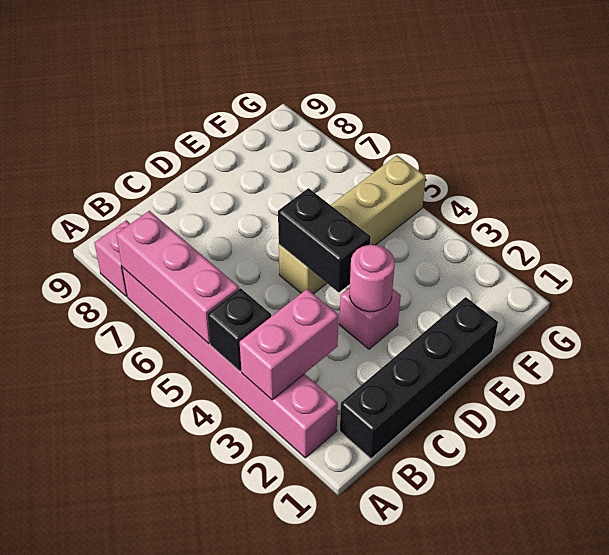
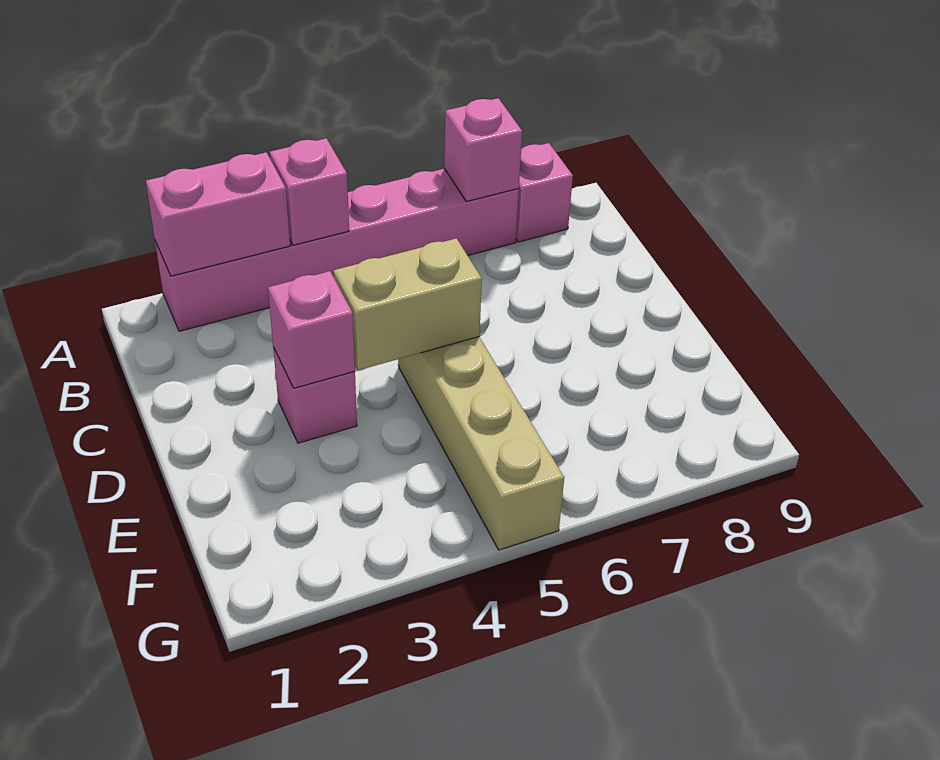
pink brick A3:B3 level 2 -> pink brick A2:A3 level 2
black brick A4 level 2 -> pink brick A4 level 2
pink brick A5:A7 level 2 -> pink brick A7 level 2
black brick B1:E1 level 1 -> none
pink round brick D3 level 2 -> pink brick D3 level 2
black brick D4:D5 level 2 -> tan brick D4:D5 level 2

